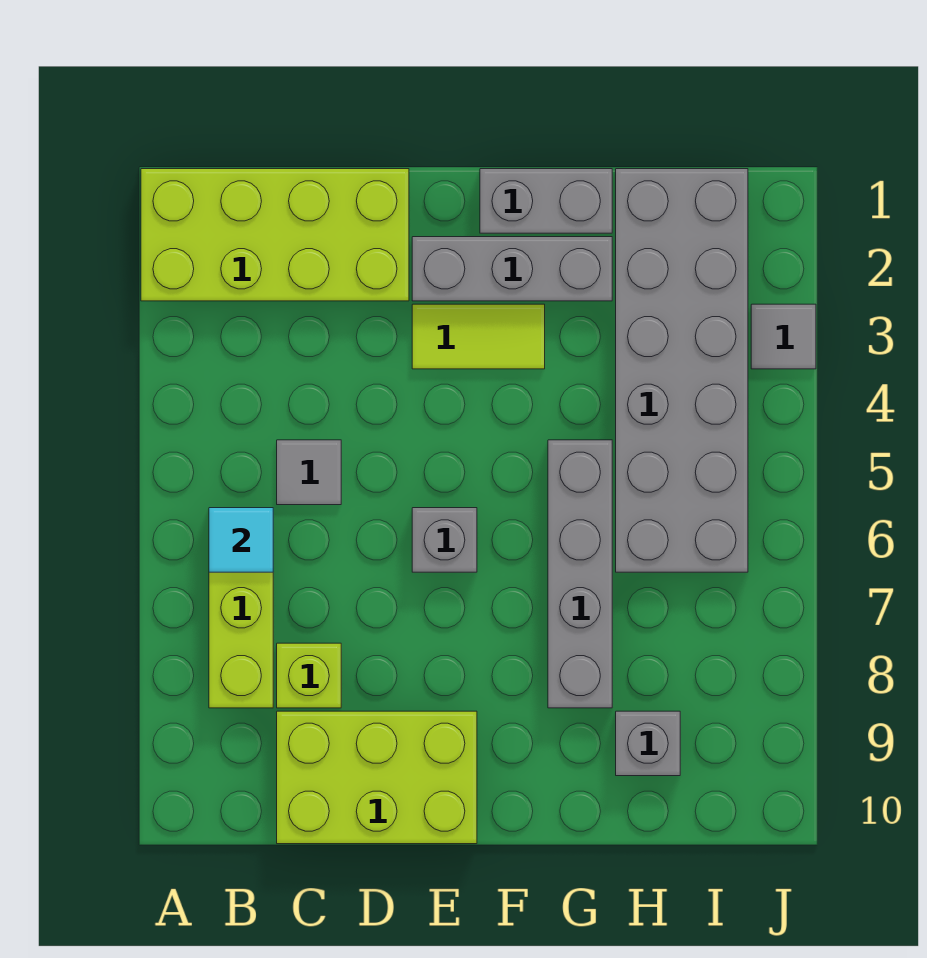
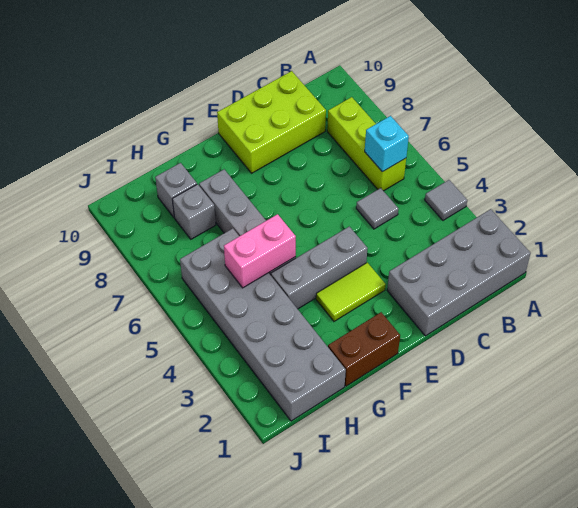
lime brick A1:D2 level 1 -> grey brick A1:D2 level 1
cyan tile B6 level 2 -> cyan brick B6 level 2
lime brick C8 level 1 -> none
grey brick E2:G2 level 1 -> grey brick E4:G4 level 1
grey brick E6 level 1 -> grey brick H8 level 1
grey brick F1:G1 level 1 -> brown brick F1:G1 level 1
none -> pink brick G5:H5 level 2
grey tile J3 level 1 -> grey tile A4 level 1

